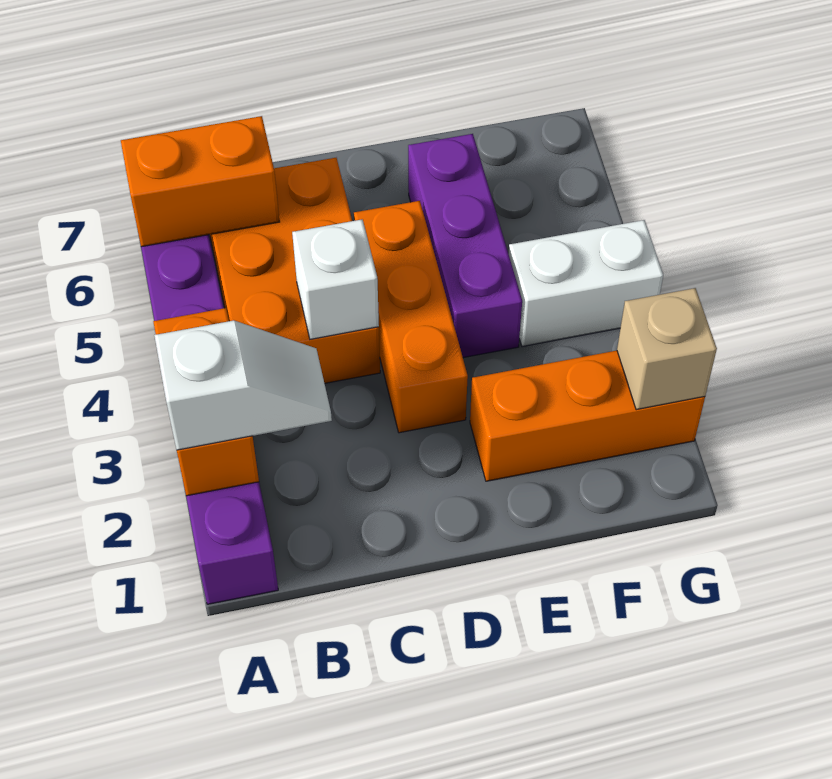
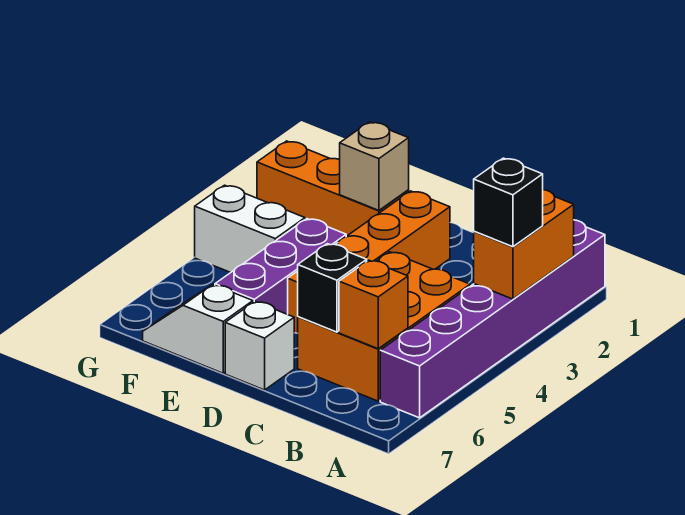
white slope A2:B2 level 3 top A -> white slope E7:F7 level 1 top E
none -> black brick A3 level 3
orange brick A6:B6 level 2 -> orange brick B6 level 2
white brick C4 level 2 -> white brick D7 level 1
none -> black brick C6 level 2
orange brick D3:D5 level 1 -> orange brick D2:D5 level 1
tan brick G2 level 2 -> tan brick E2 level 2

